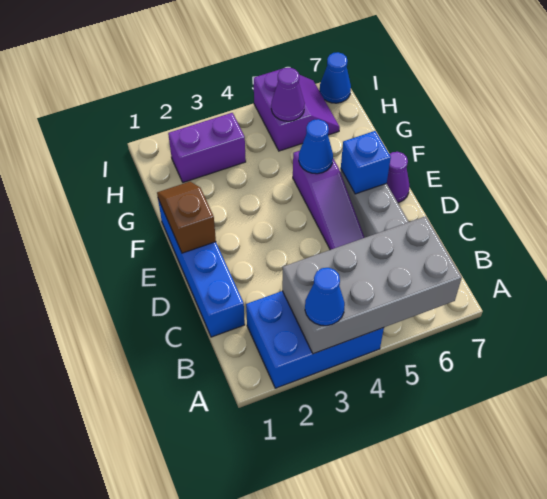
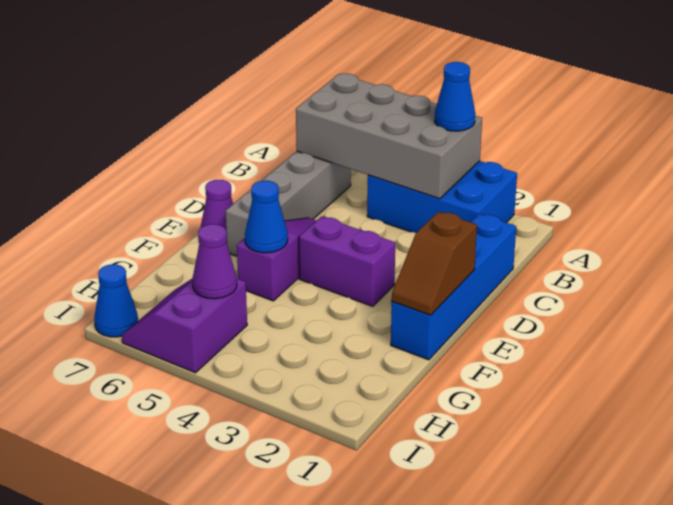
blue brick E6 level 2 -> none
purple brick H2:H3 level 1 -> purple brick E3:E4 level 1

